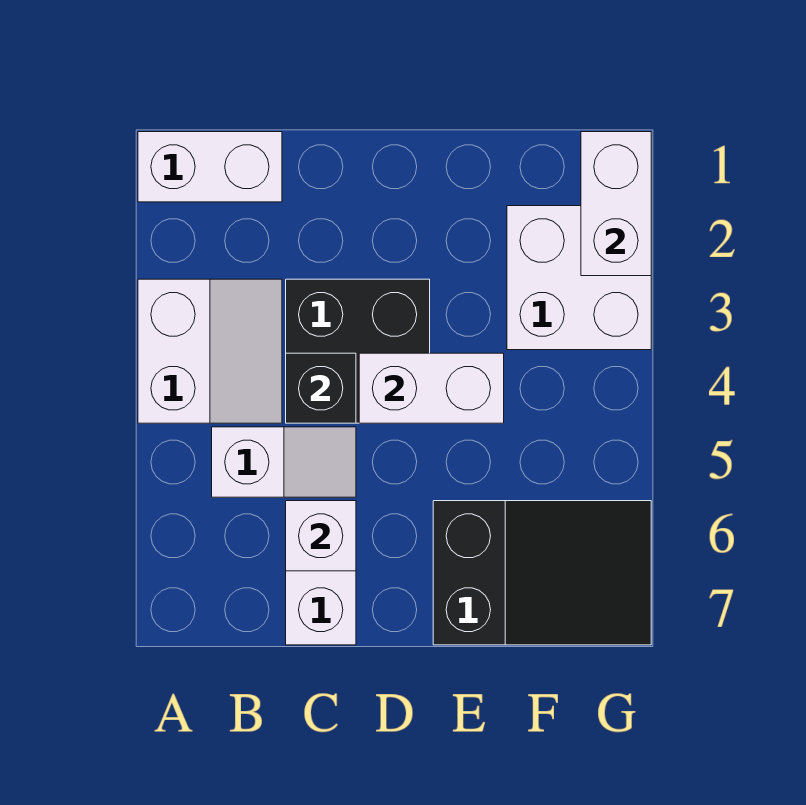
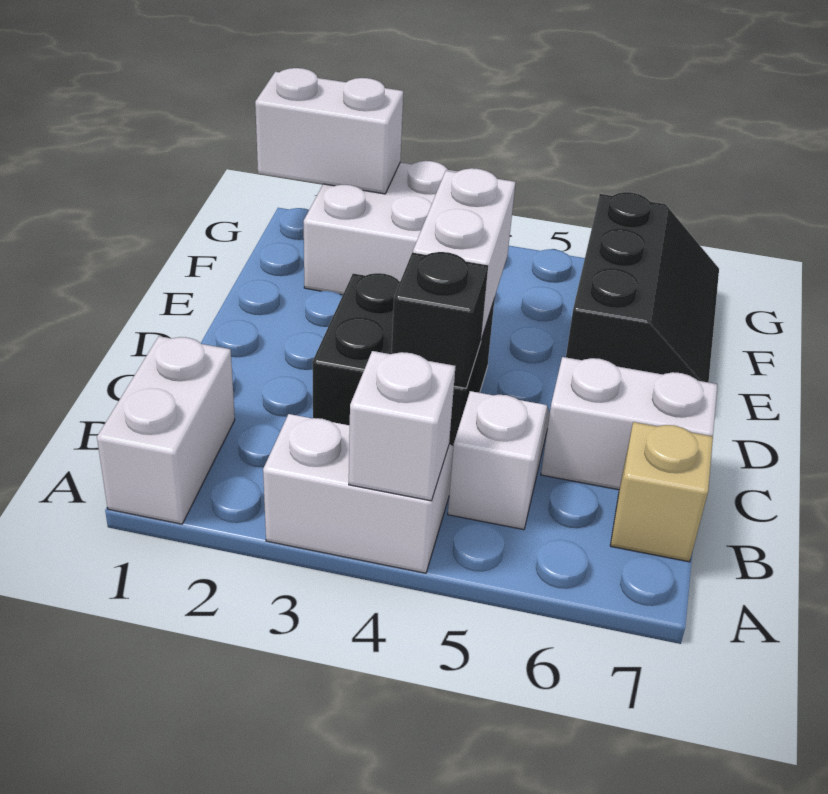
none -> tan brick B7 level 1
white brick C6 level 2 -> white brick A4 level 2
black slope E6:G7 level 1 top E -> black slope E6:G7 level 1 top 6

